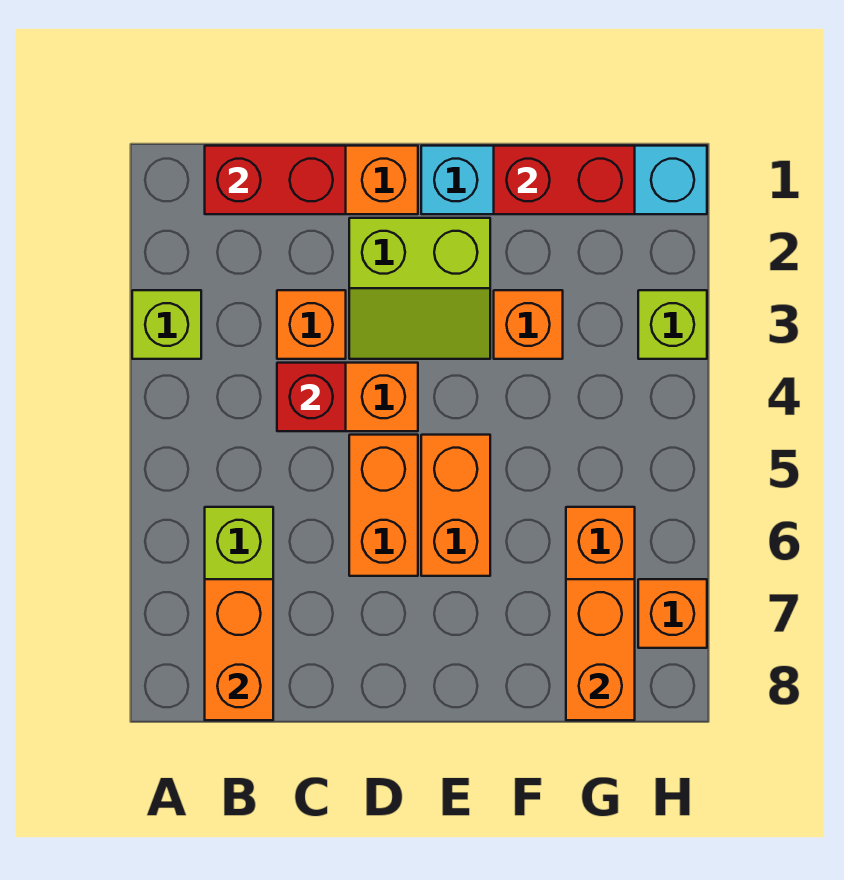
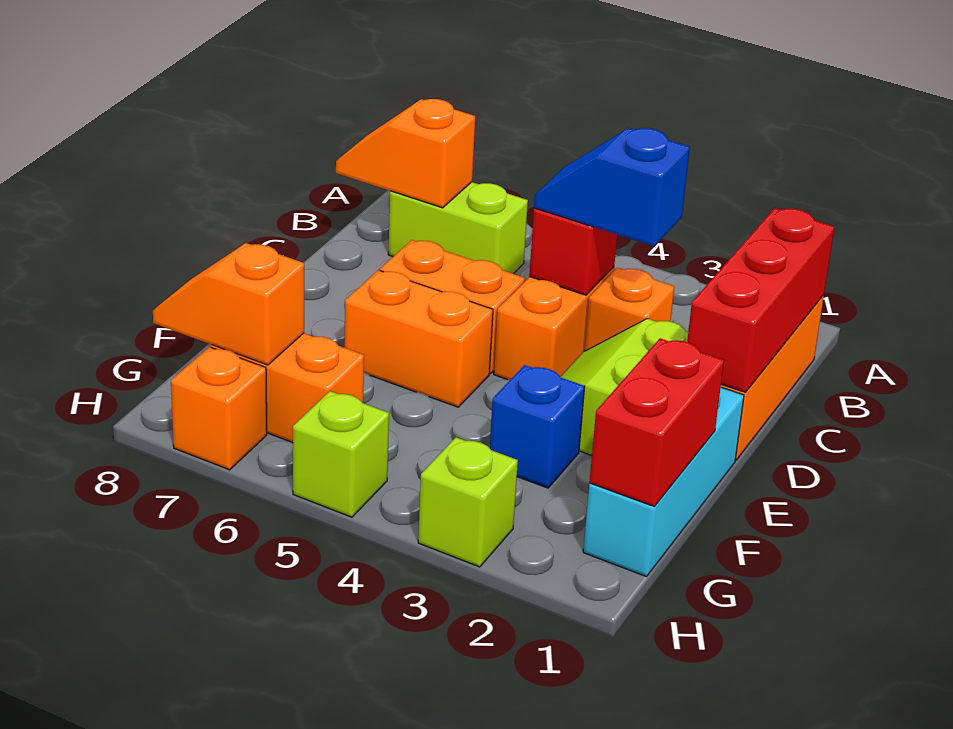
lime brick A3 level 1 -> lime brick H5 level 1
red brick B1:C1 level 2 -> red brick B1:D1 level 2
orange brick B7:B8 level 2 -> orange slope B7:B8 level 2 top 7
none -> blue slope C3:C4 level 3 top 3
cyan brick E1:H1 level 1 -> cyan brick E1:G1 level 1
orange brick F3 level 1 -> blue brick F3 level 1
orange brick G7:G8 level 2 -> orange slope G7:G8 level 2 top 7

